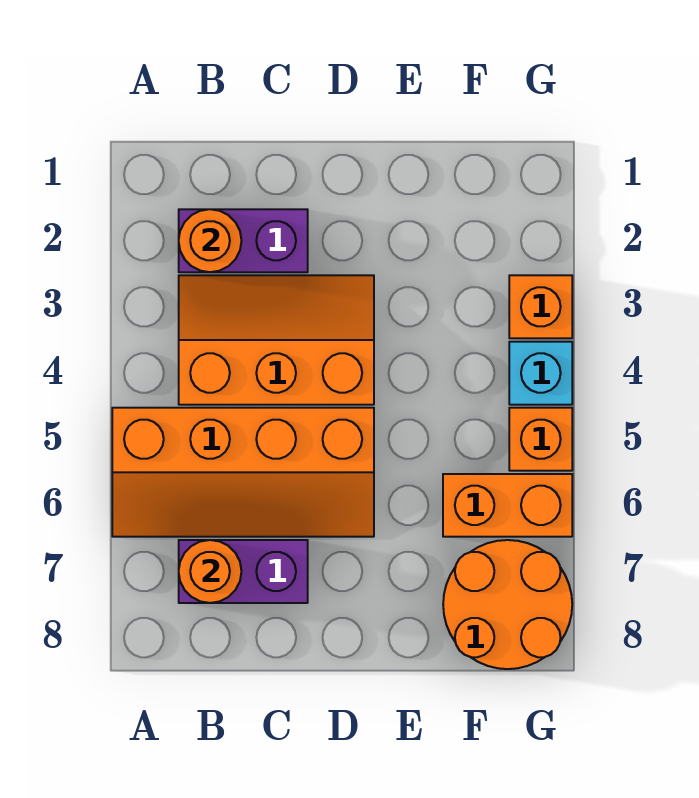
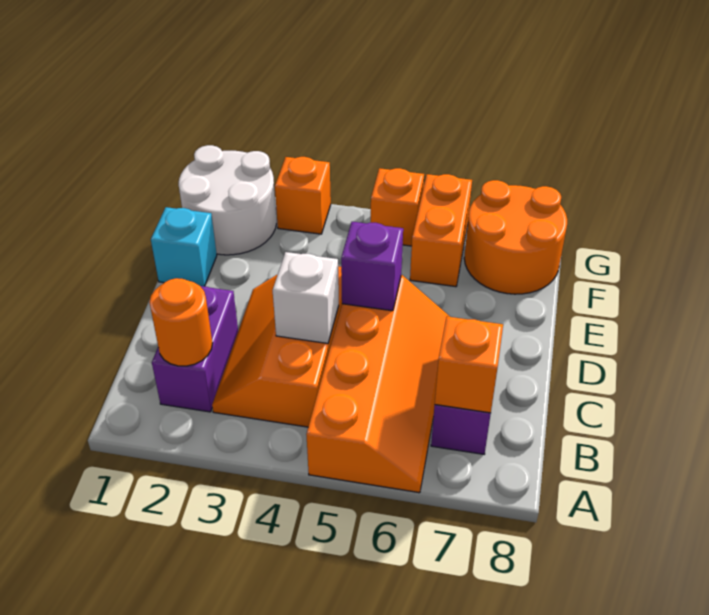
orange round brick B7 level 2 -> orange brick B7 level 2
none -> white brick C4 level 2
none -> purple brick D5 level 2
none -> white round brick F1:G2 level 1
cyan brick G4 level 1 -> cyan brick E1 level 1

